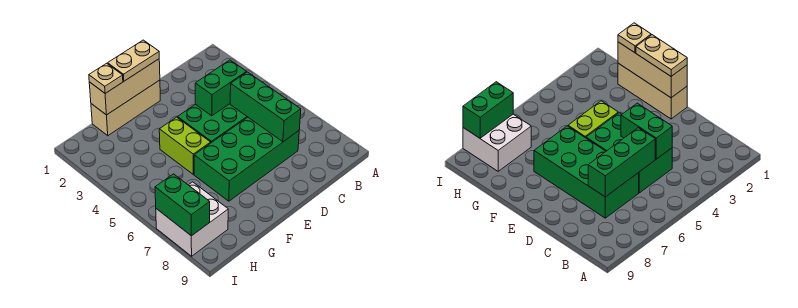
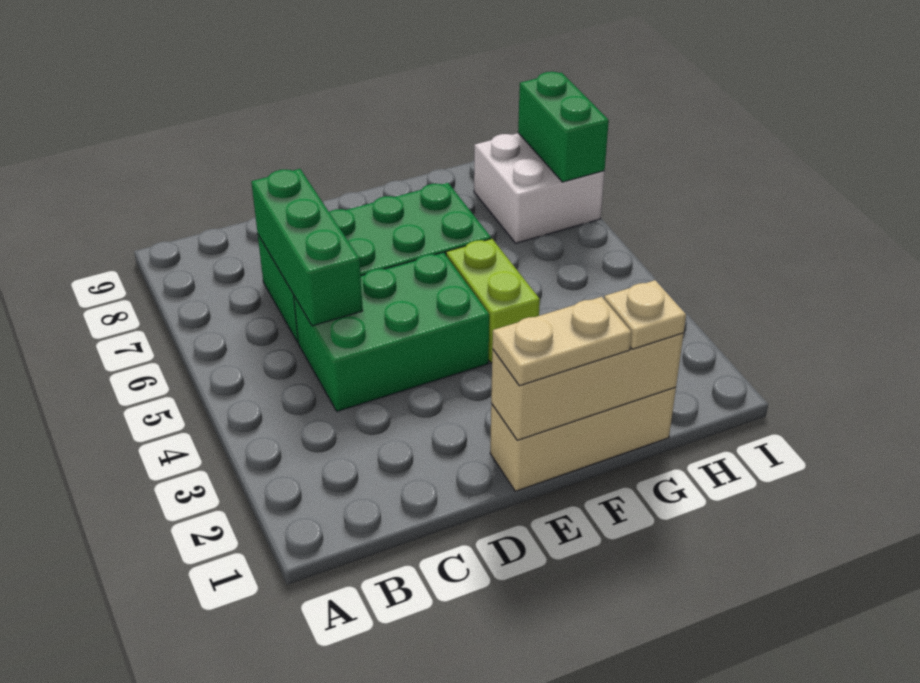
green brick C4:D4 level 2 -> none

